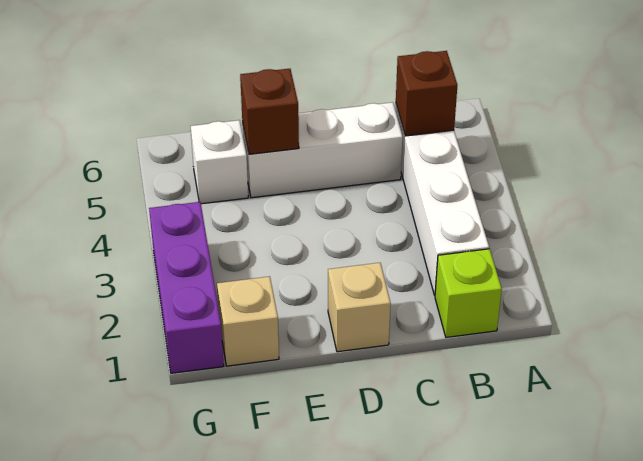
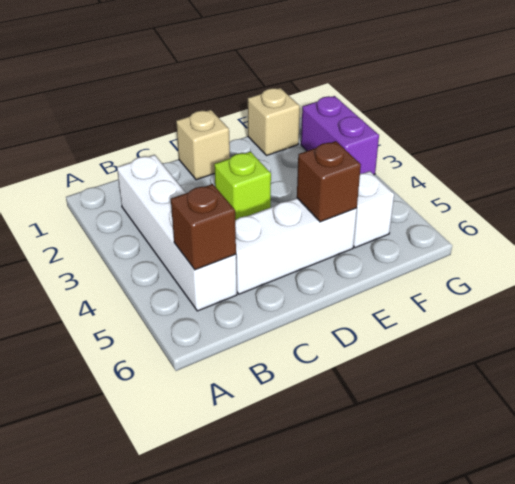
lime brick B1 level 1 -> lime brick D3 level 1
purple brick G1:G3 level 1 -> purple brick G2:G3 level 1

